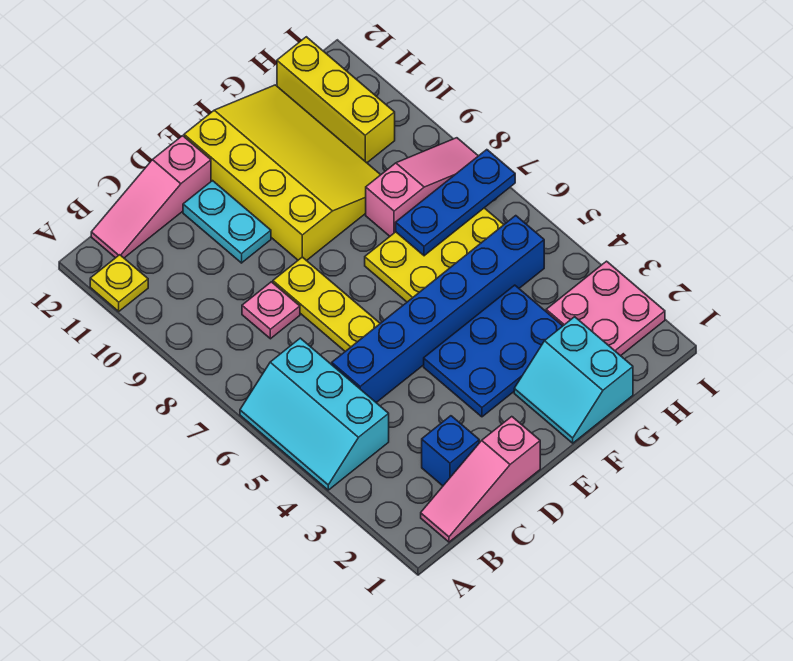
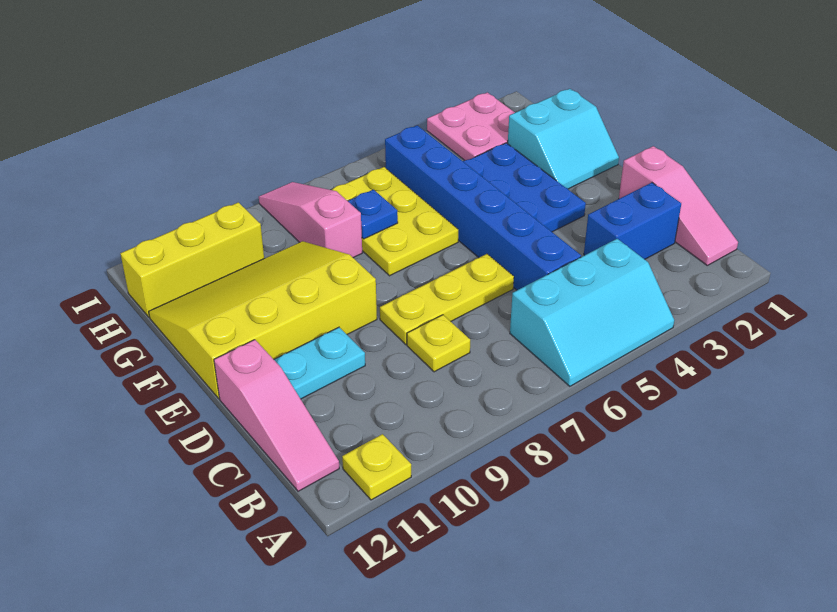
blue brick C2 level 1 -> blue brick C2:C3 level 1
pink plate C8 level 1 -> yellow plate C8 level 1
blue plate G7:I7 level 2 -> blue plate G7 level 2

